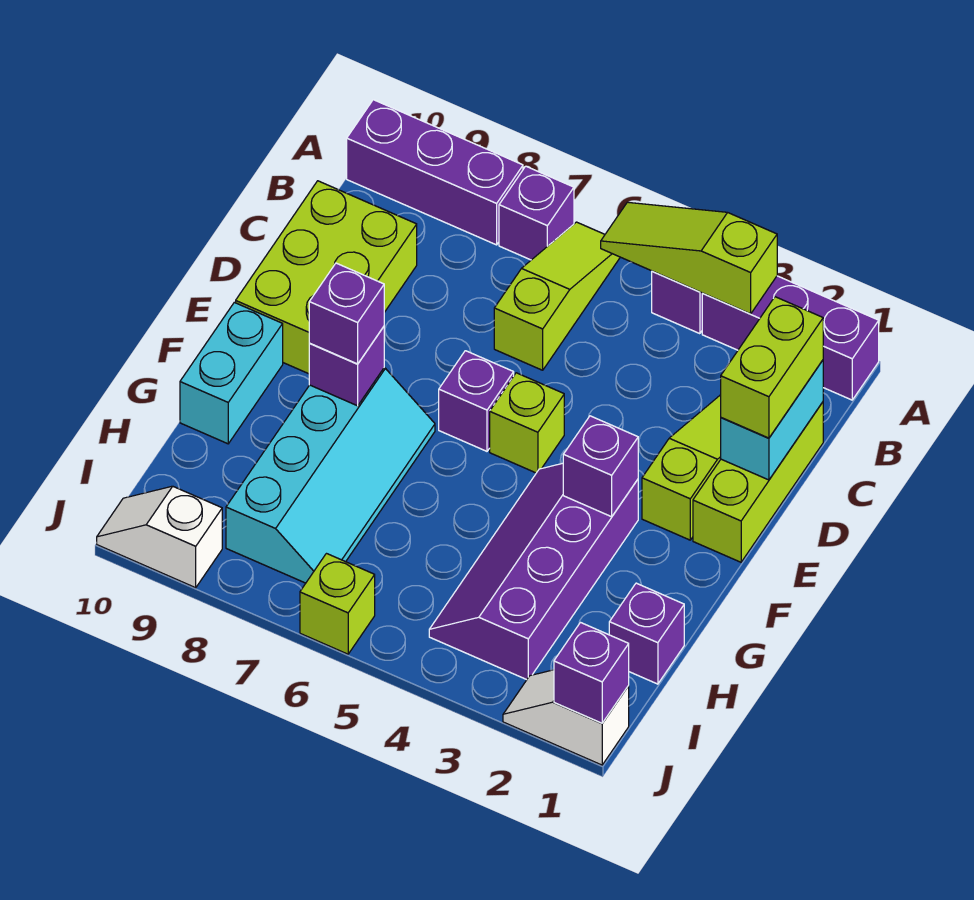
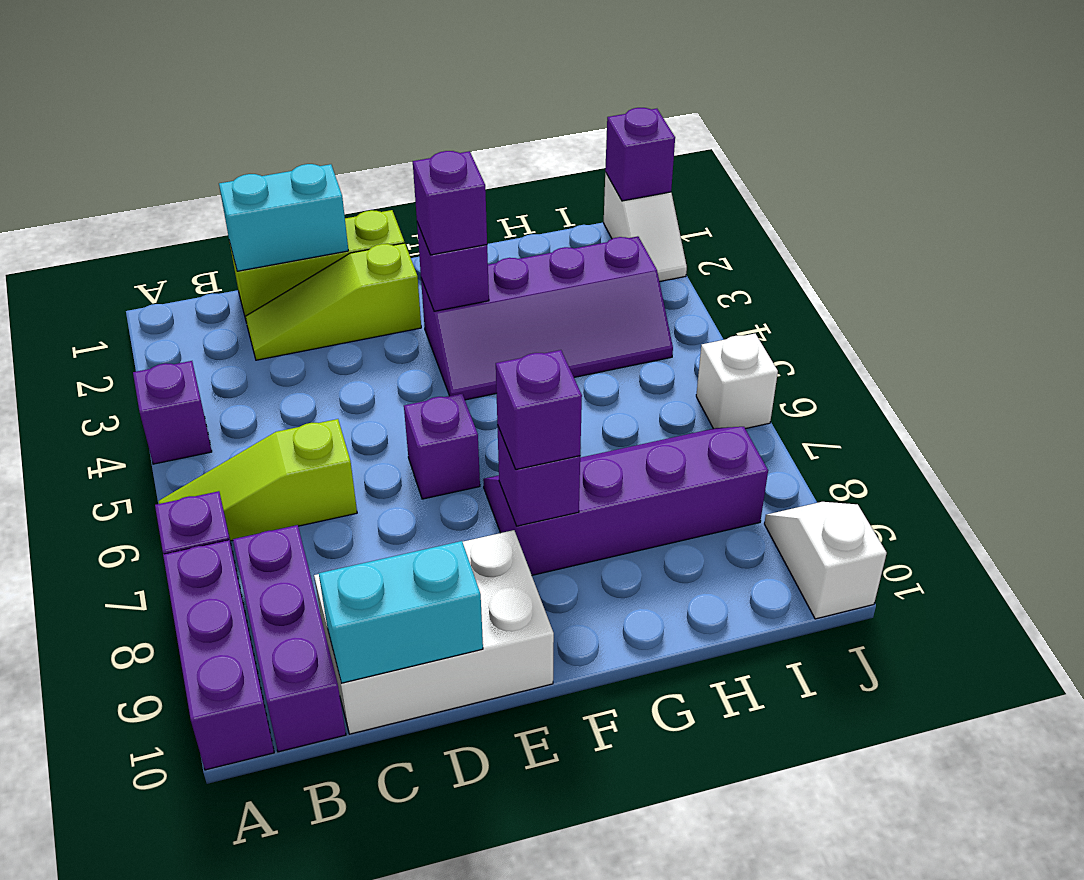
purple brick A1:A3 level 1 -> purple brick B8:B10 level 1
lime slope A3:A5 level 2 top 3 -> none
lime brick C1:D1 level 3 -> none
lime brick C9:E10 level 1 -> white brick C9:E10 level 1
lime brick E5 level 1 -> none
cyan slope F7:I8 level 1 top 8 -> purple slope F7:I8 level 1 top 8
cyan brick F10:G10 level 1 -> cyan brick C10:D10 level 2
purple brick H1 level 1 -> purple brick F3 level 3
lime brick J6 level 1 -> white brick J6 level 1
white slope J9:J10 level 1 top 9 -> white slope J9:J10 level 1 top 10

